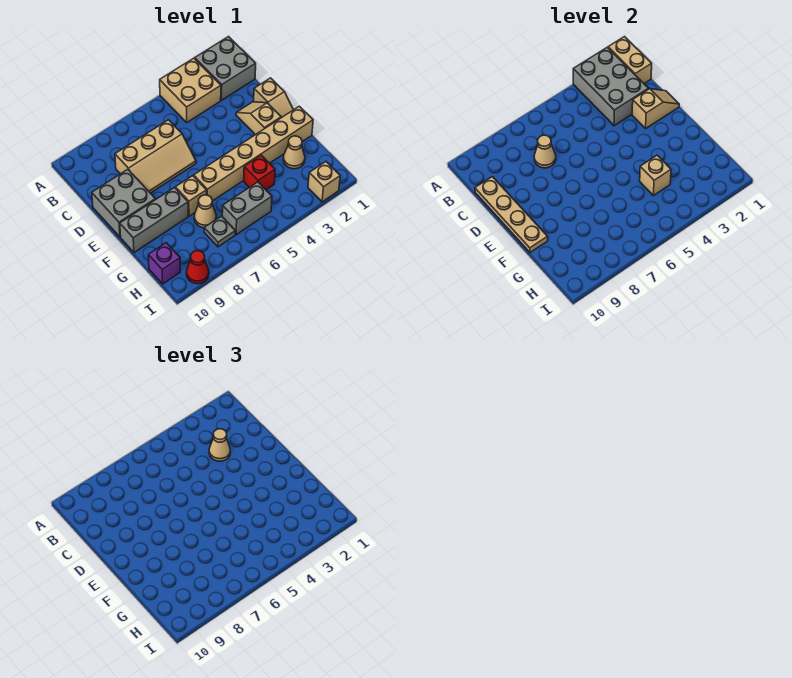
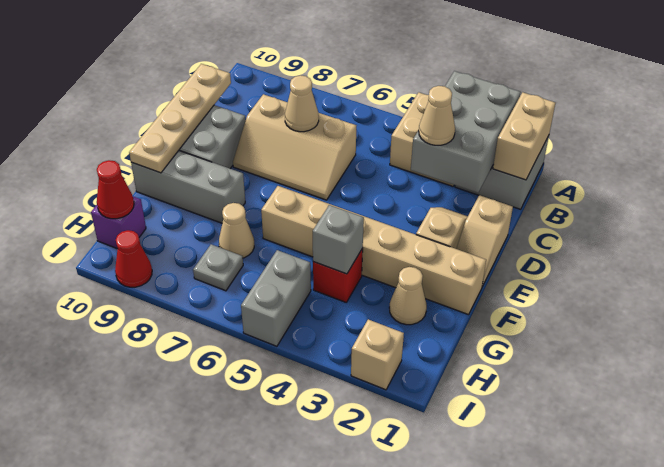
tan slope D1:D2 level 2 top 2 -> none
tan brick F7 level 1 -> none
tan brick G4 level 2 -> grey brick G4 level 2
grey brick H5:H6 level 1 -> grey brick H5:I5 level 1
none -> red cone H10 level 2

